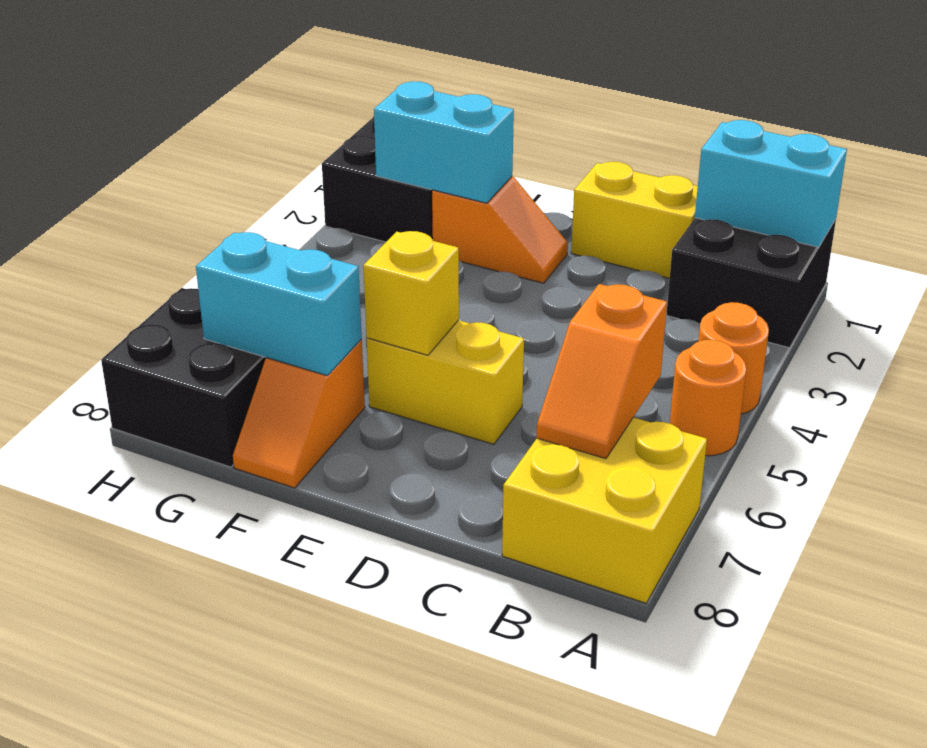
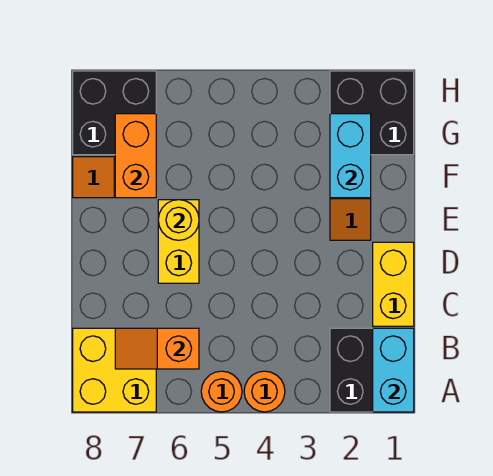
yellow brick E6 level 2 -> yellow round brick E6 level 2
cyan brick F7:G7 level 2 -> orange brick F7:G7 level 2

